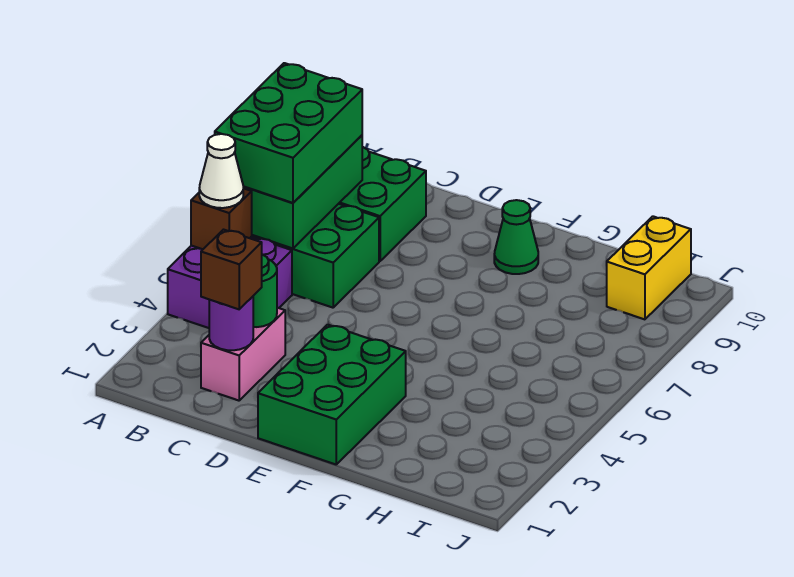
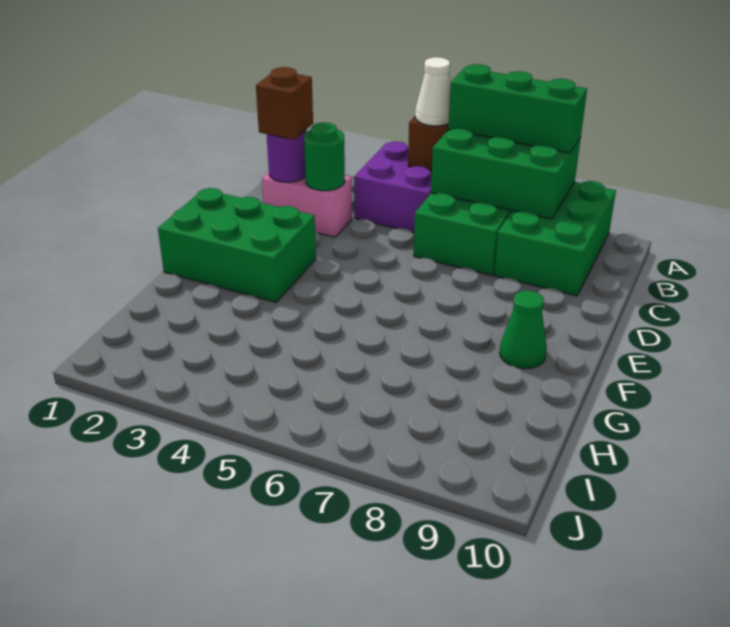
green brick A6:B8 level 3 -> green brick A6:A8 level 3
yellow brick I9:I10 level 1 -> none

